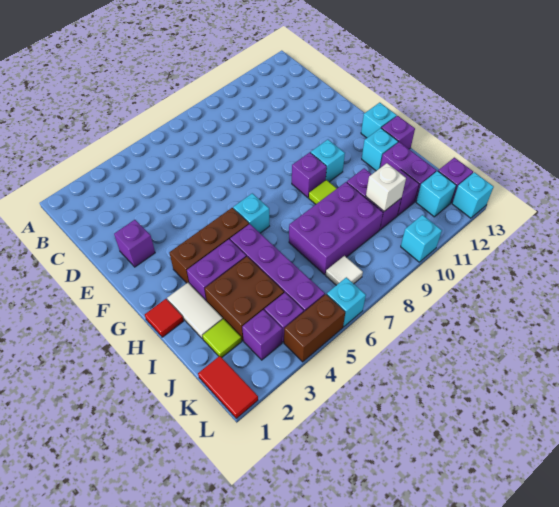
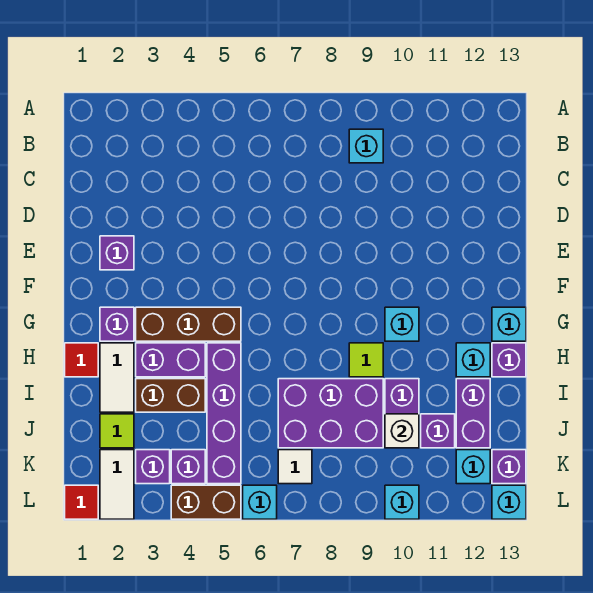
cyan brick G6 level 1 -> cyan brick B9 level 1
purple brick G9 level 1 -> purple brick G2 level 1
brown brick I3:J4 level 1 -> brown brick I3:I4 level 1
red tile K1:L1 level 1 -> red tile L1 level 1
none -> white tile K2:L2 level 1

